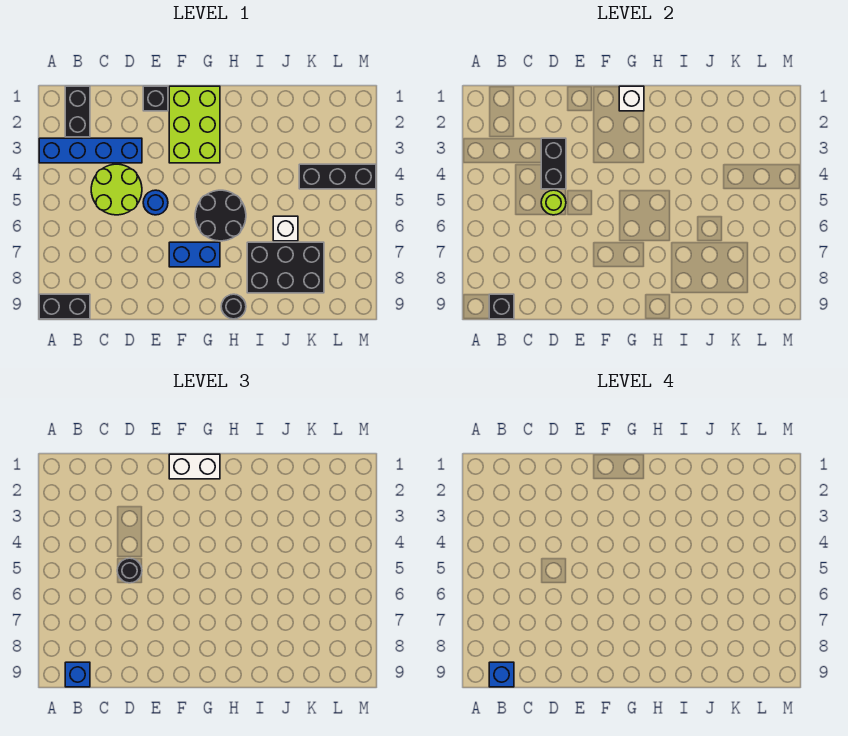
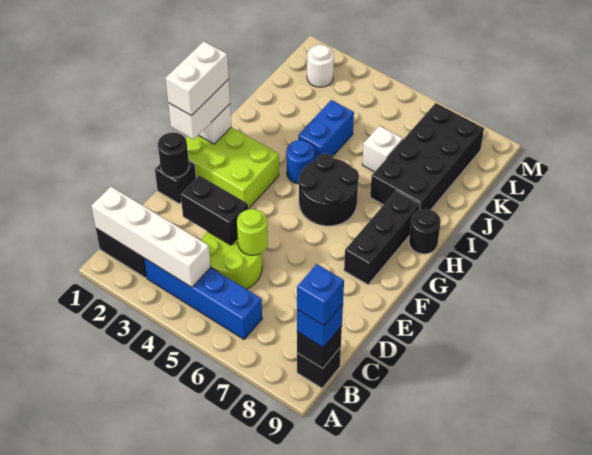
blue brick A3:D3 level 1 -> blue brick B3:B6 level 1
black brick A9:B9 level 1 -> black brick B9 level 1
none -> white brick B1:B4 level 2
black round brick D5 level 3 -> black round brick E1 level 2
blue round brick E5 level 1 -> blue round brick H4 level 1
none -> white brick F1:G1 level 4
blue brick F7:G7 level 1 -> blue brick I4:J4 level 1
black brick I7:K8 level 1 -> black brick I7:L8 level 1
black brick K4:M4 level 1 -> black brick F8:H8 level 1
none -> white round brick L2 level 1

